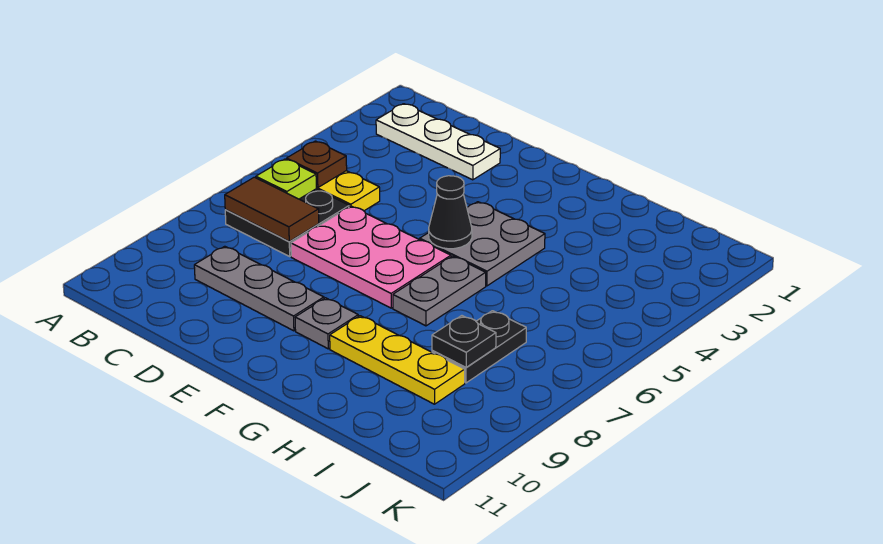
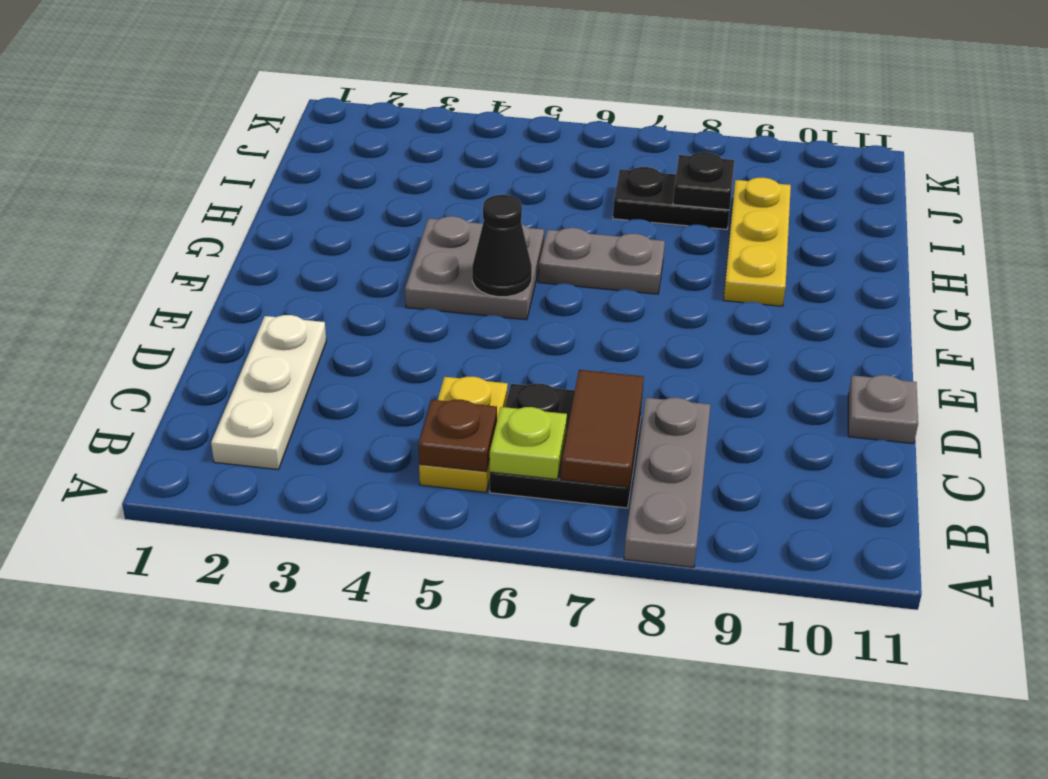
grey plate C9:E9 level 1 -> grey plate A8:C8 level 1
pink plate D6:F7 level 1 -> none
grey plate F9 level 1 -> grey plate D11 level 1

